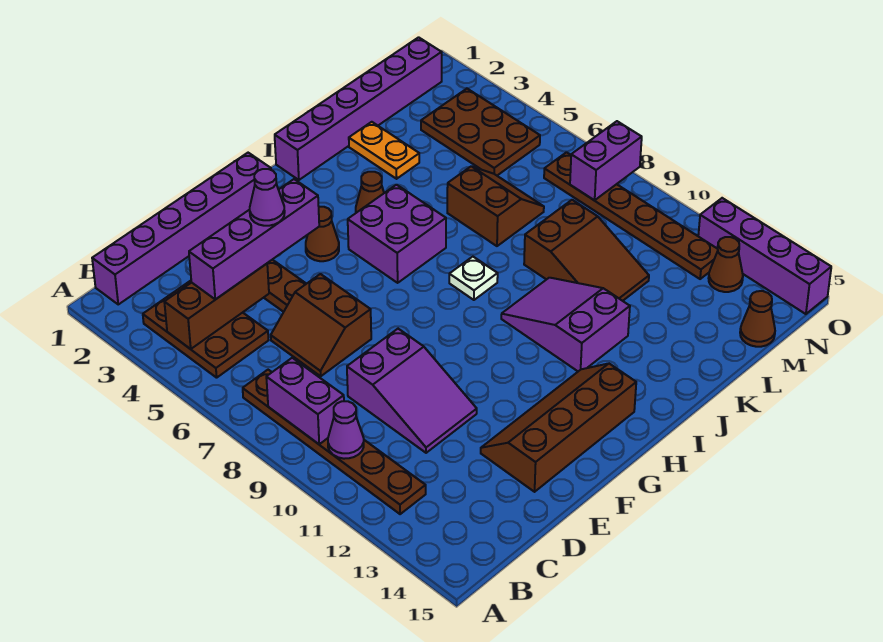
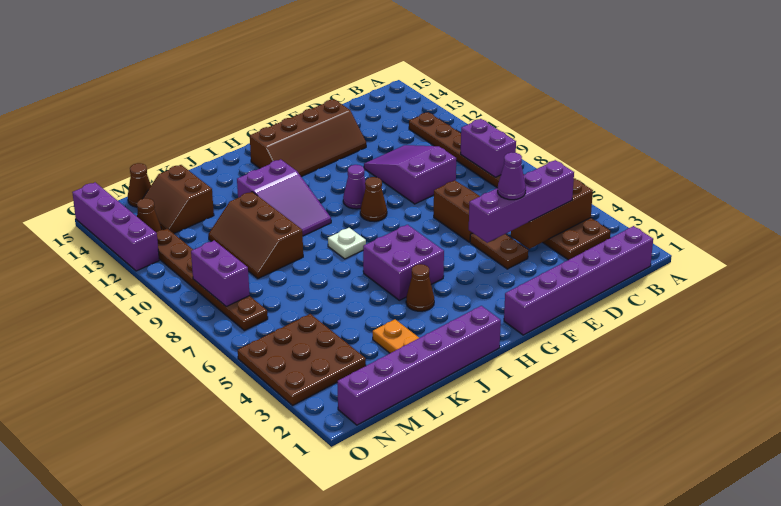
purple cone B10 level 2 -> purple cone G10 level 1
brown cone G4 level 1 -> brown cone G9 level 1
brown slope K6:L7 level 1 top K -> brown slope L13:M14 level 1 top L
brown slope K9:L11 level 1 top 9 -> brown slope K9:L11 level 1 top K
brown plate M3:N5 level 1 -> brown plate M3:O5 level 1
purple brick N8:O8 level 2 -> purple brick N8:N9 level 2

